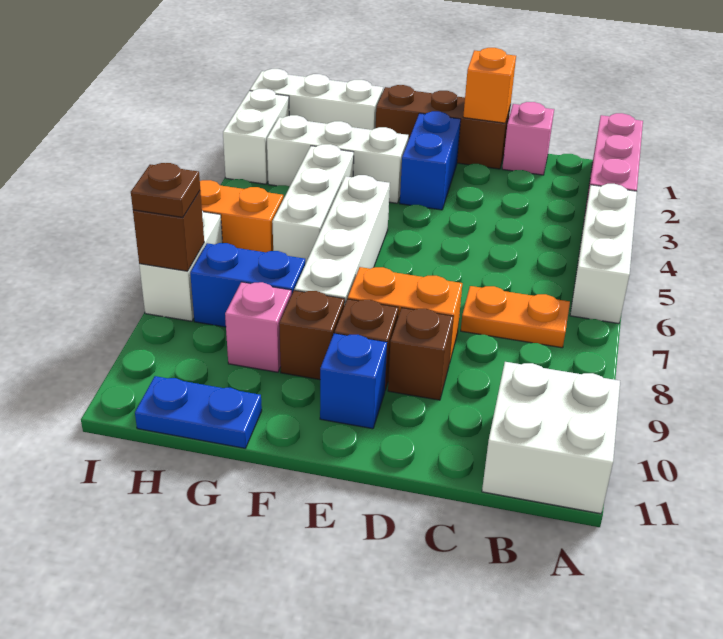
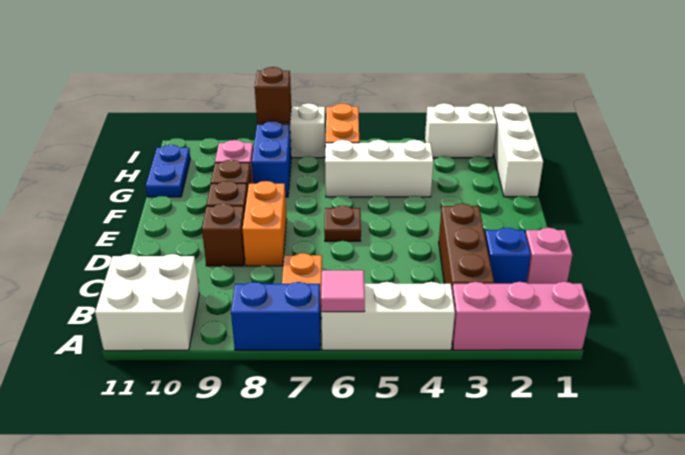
none -> pink tile A6 level 2
brown brick D1:F1 level 1 -> brown brick B3:D3 level 1
orange brick D1 level 2 -> none
blue brick E2:E3 level 1 -> blue brick A7:A8 level 1
blue brick E10 level 1 -> blue brick C2 level 1
white brick F3:H3 level 1 -> none
white brick F5:F8 level 1 -> none
brown plate I8 level 3 -> brown plate E6 level 1

